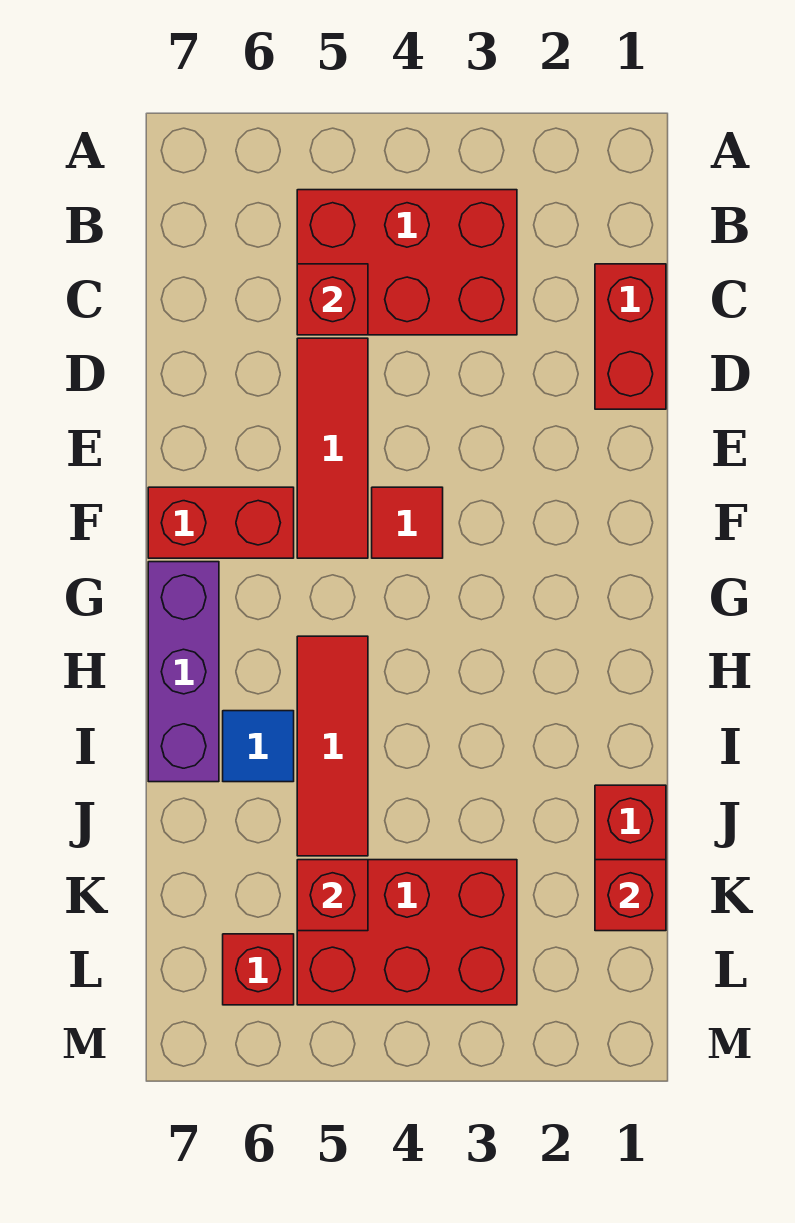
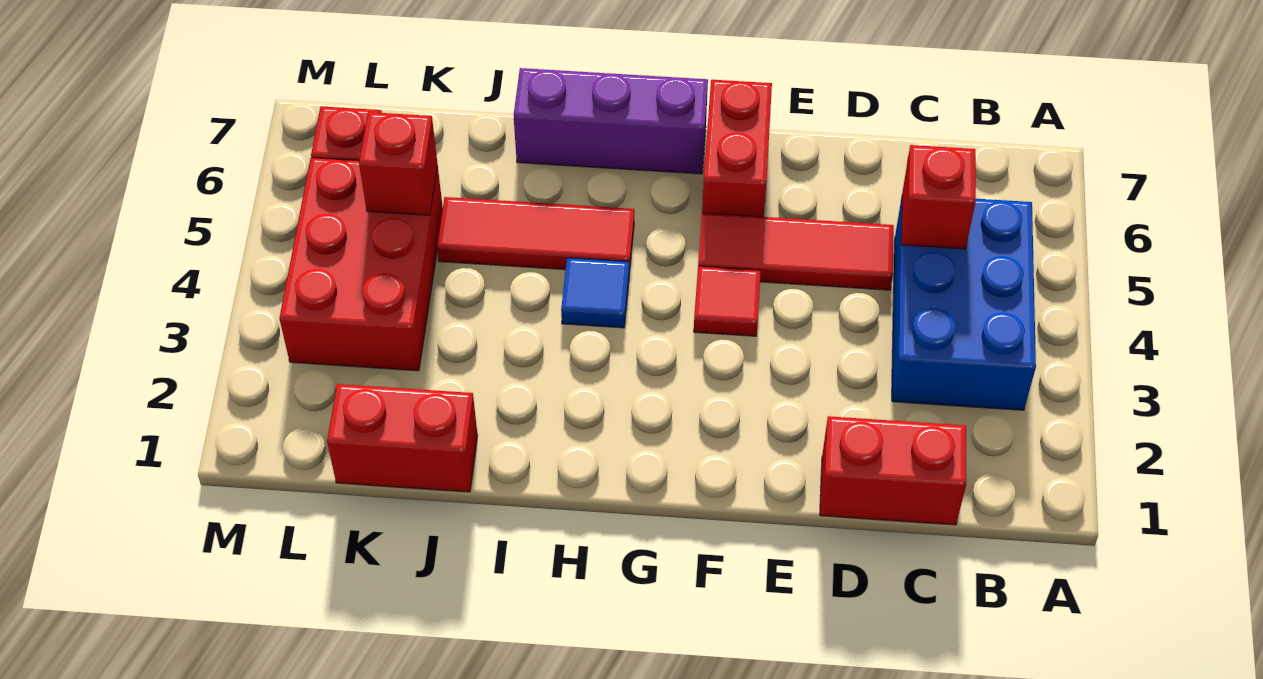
red brick B3:C5 level 1 -> blue brick B3:C5 level 1
blue tile I6 level 1 -> blue tile H4 level 1
red brick K1 level 2 -> none

